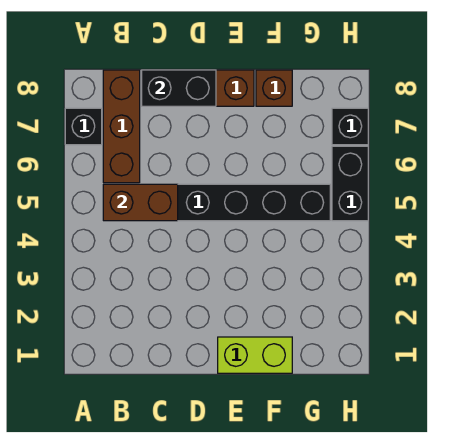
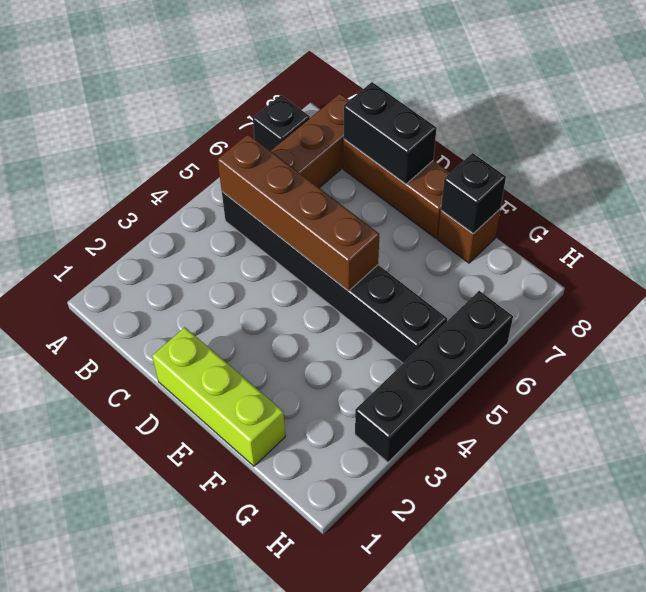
brown brick B5:C5 level 2 -> brown brick B5:E5 level 2
lime brick E1:F1 level 1 -> lime brick D1:F1 level 1
black brick H5:H6 level 1 -> black brick H3:H6 level 1
black brick H7 level 1 -> black brick F8 level 2

